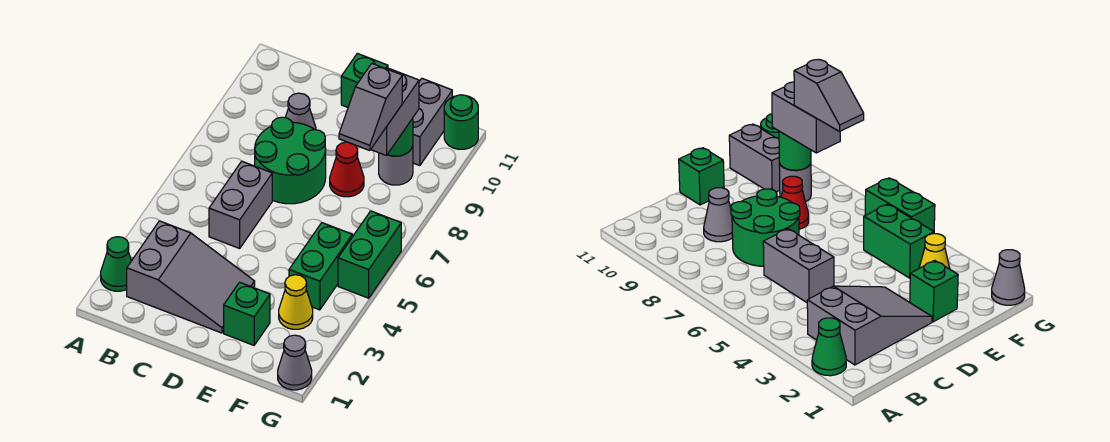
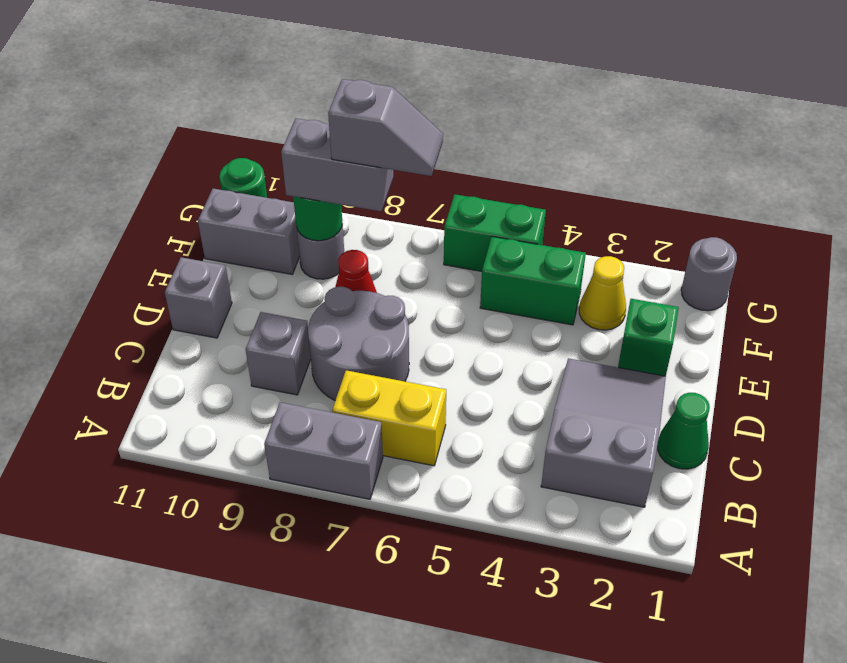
green cone A2 level 1 -> green cone C1 level 1
none -> yellow brick B6:B7 level 1
grey brick C5:C6 level 1 -> grey brick A7:A8 level 1
green round brick C7:D8 level 1 -> grey round brick C7:D8 level 1
grey cone C9 level 1 -> grey brick C9 level 1
green brick D11 level 1 -> grey brick D11 level 1
grey cone G1 level 1 -> grey round brick G1 level 1

